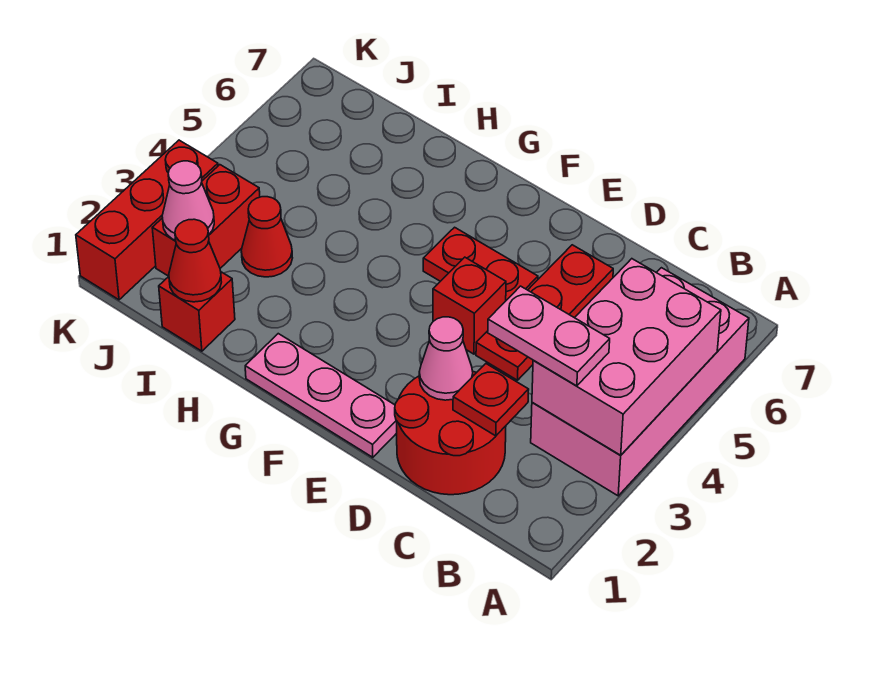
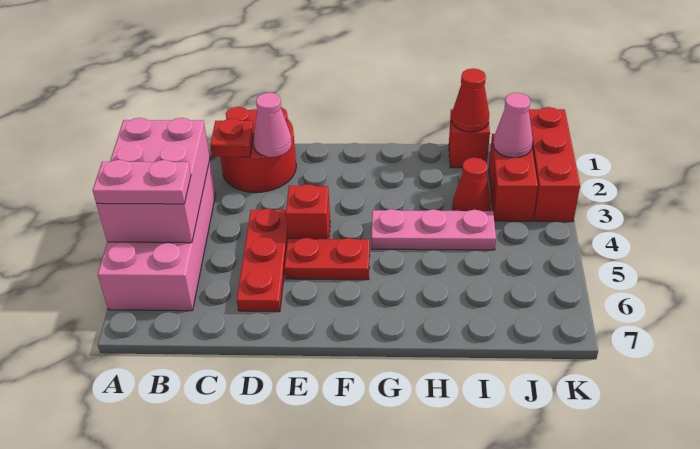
pink plate B3:C3 level 3 -> pink plate A5:B5 level 3
pink plate E1:G1 level 1 -> pink plate G4:I4 level 1

